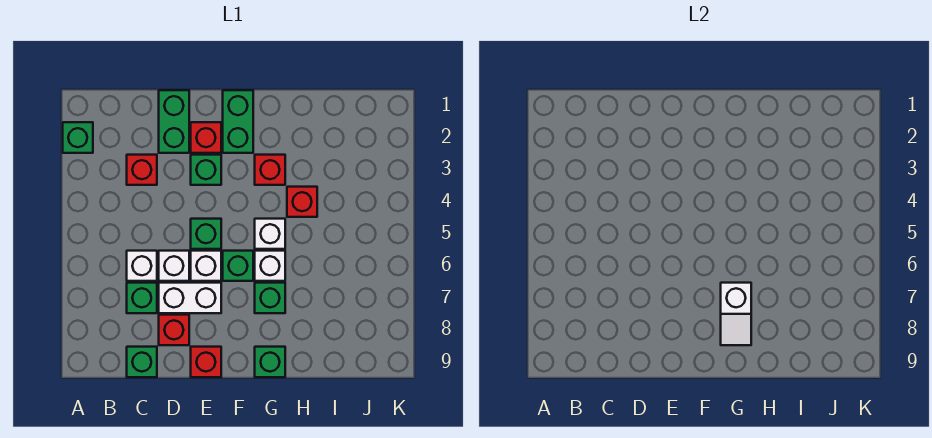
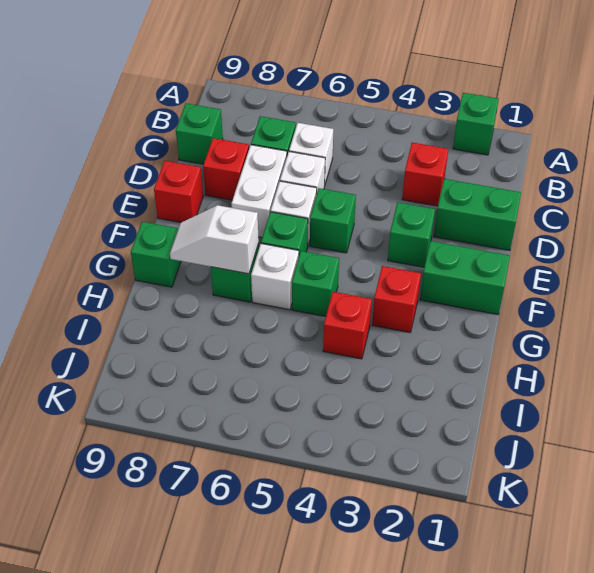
red brick E2 level 1 -> none
white brick G5 level 1 -> green brick G5 level 1

